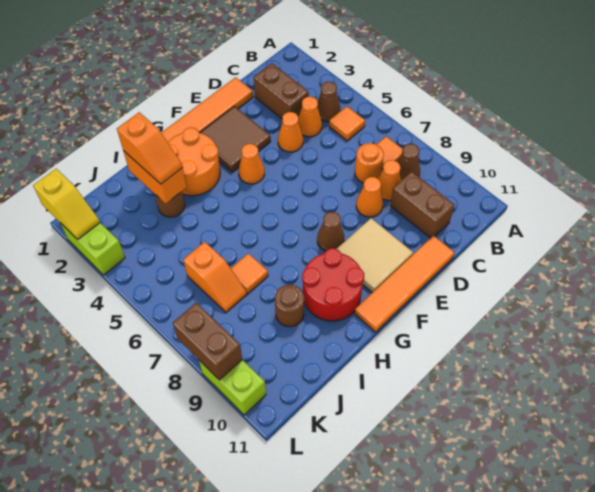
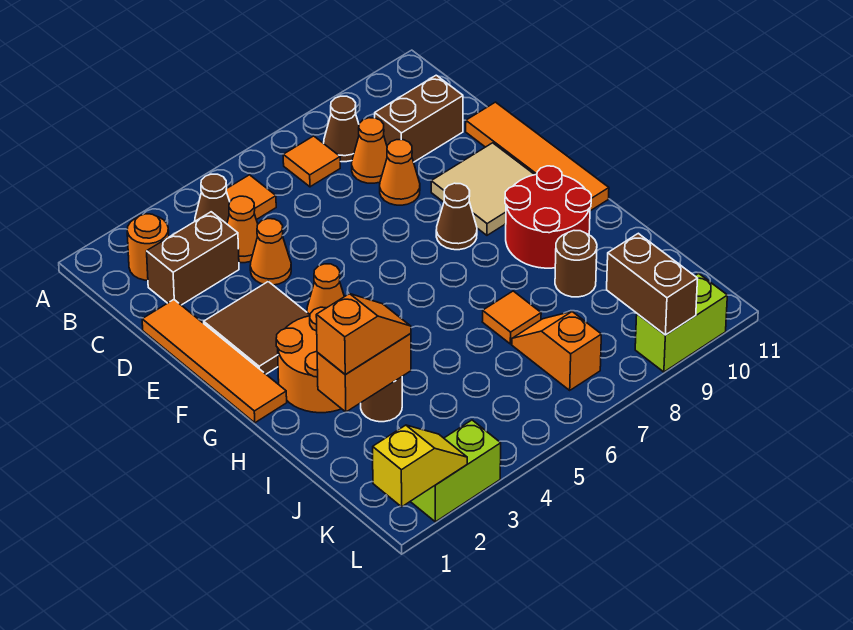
orange round brick C7 level 1 -> orange round brick B2 level 1
orange slope J6:J7 level 1 top 6 -> orange slope J7:K7 level 1 top K
brown brick L8:L9 level 2 -> brown brick K9:L9 level 2

